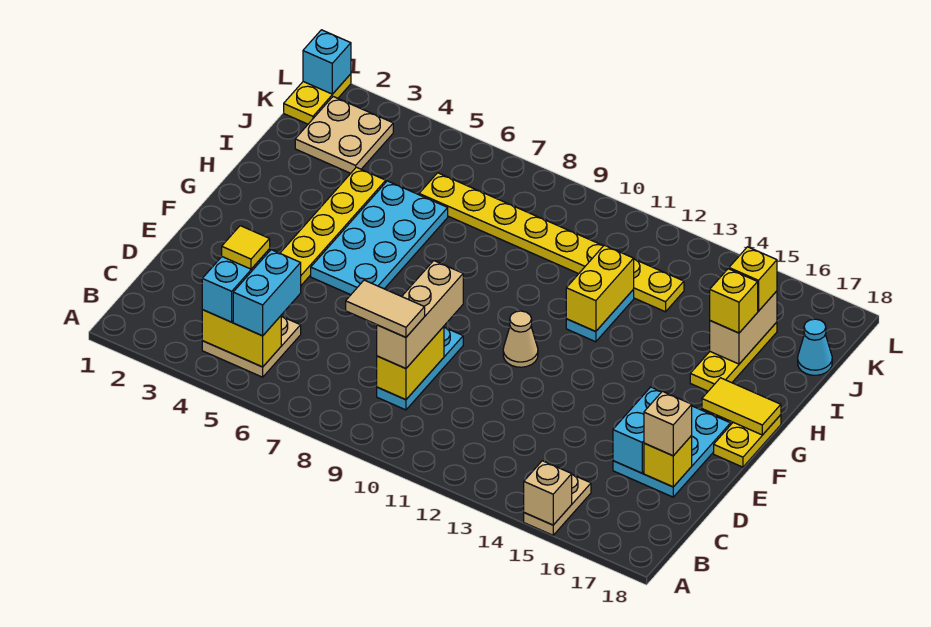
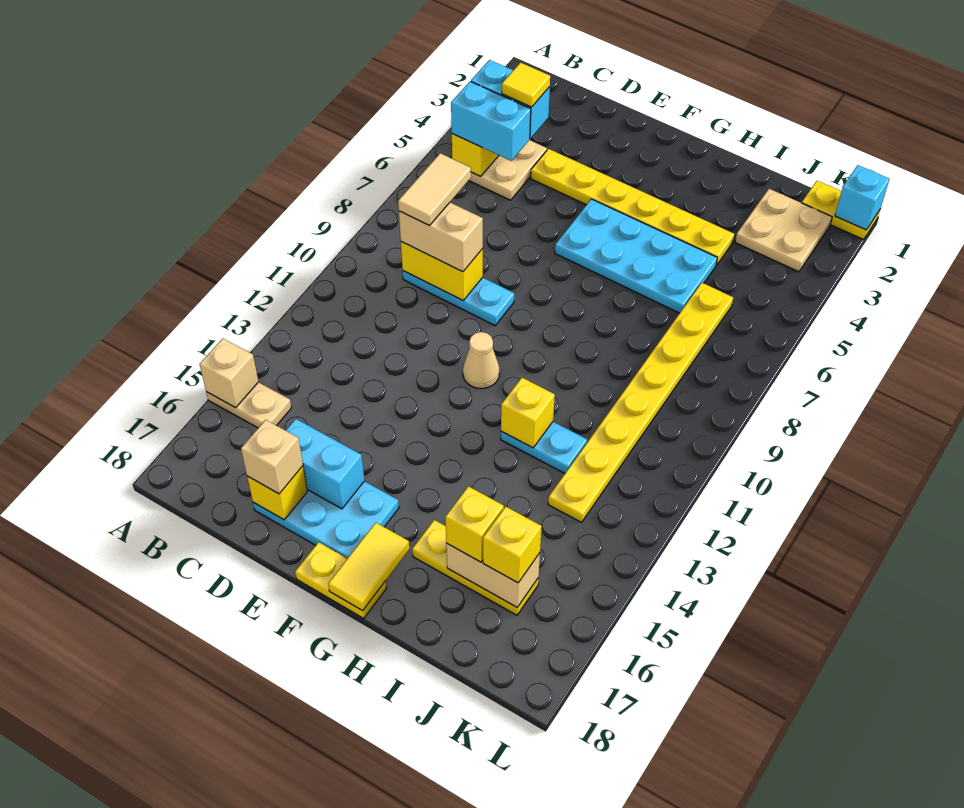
tan brick C9:E9 level 3 -> tan brick C9:D9 level 3
yellow brick H12:I12 level 2 -> yellow brick H12 level 2
cyan cone J18 level 1 -> none

